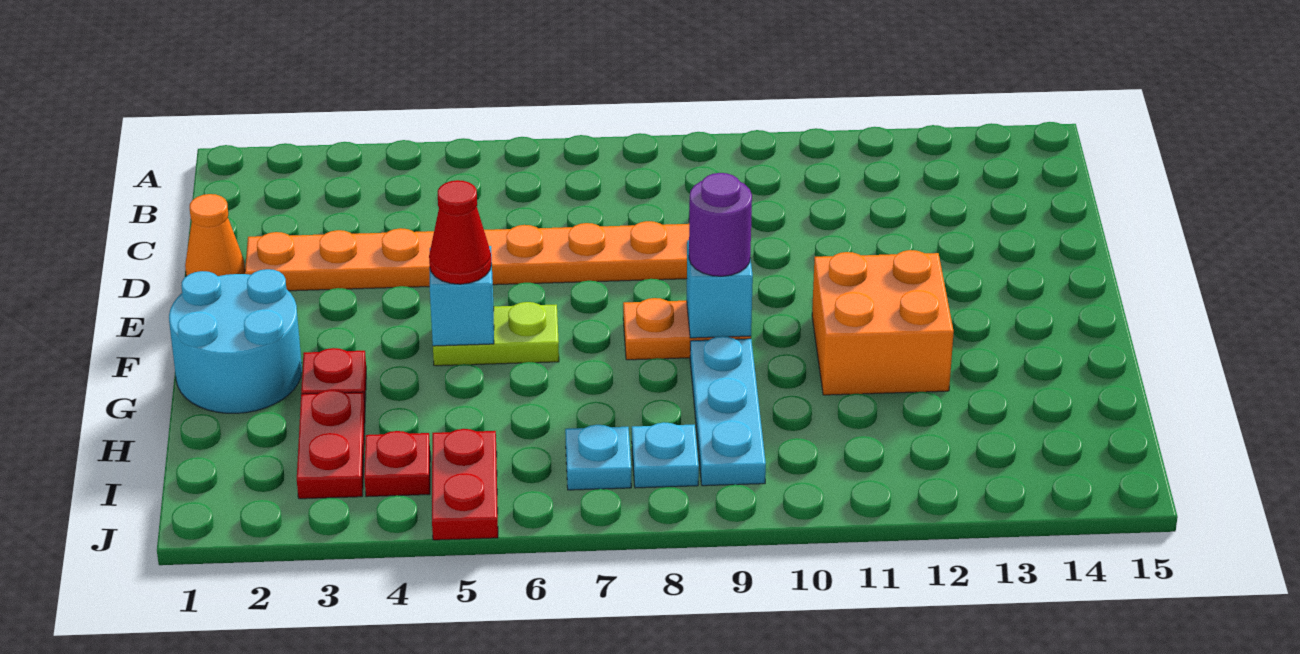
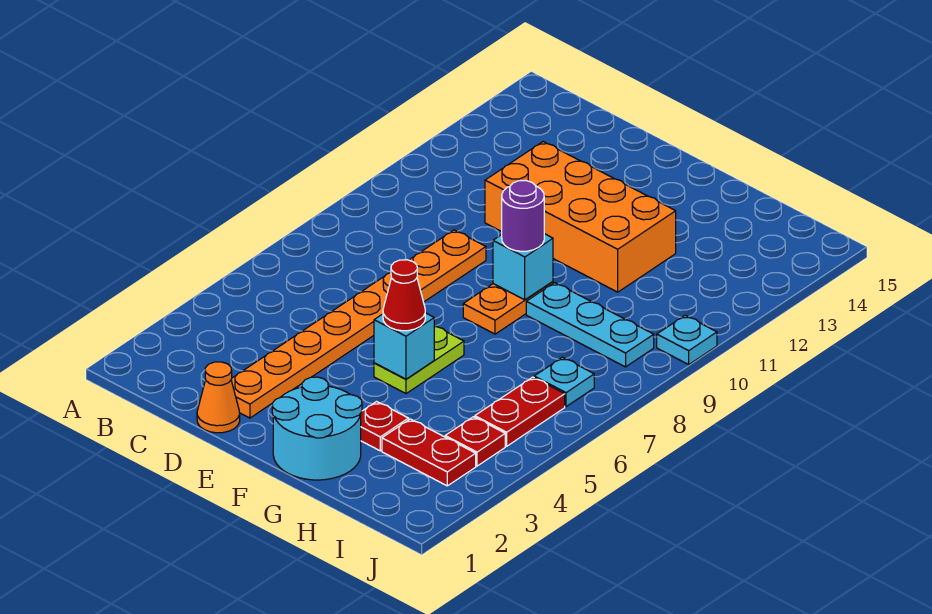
orange brick F11:G12 level 1 -> orange brick D11:G12 level 1
red plate I5:J5 level 1 -> red plate I5:I6 level 1
cyan plate I8 level 1 -> cyan plate J10 level 1

